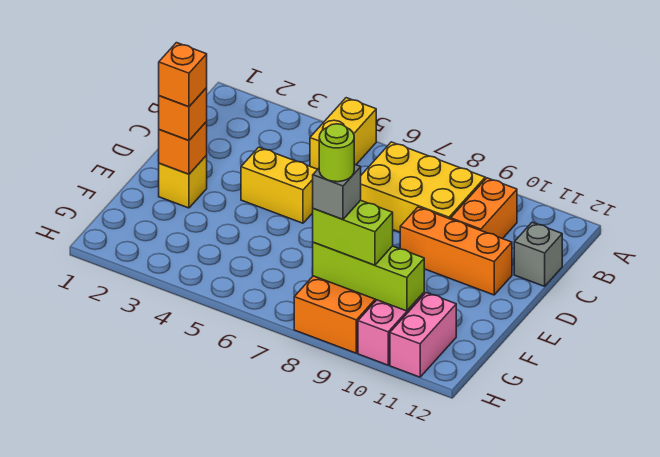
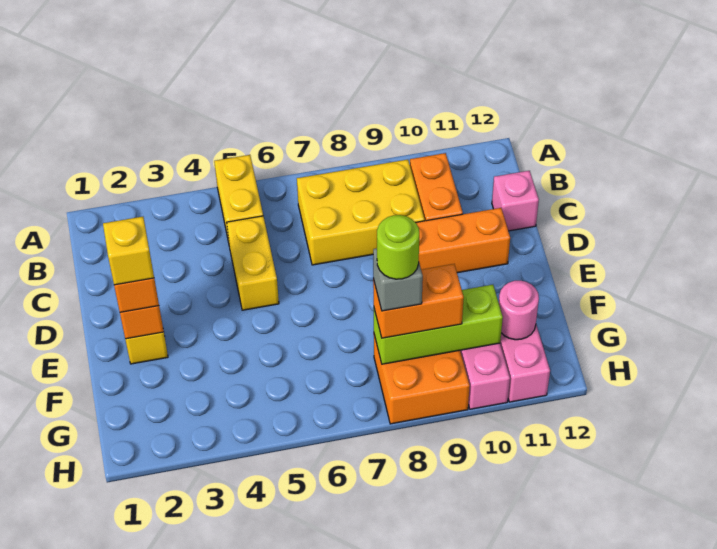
grey brick C12 level 1 -> pink brick C12 level 1
yellow brick D4:D5 level 1 -> yellow brick C5:D5 level 1
orange brick E2 level 4 -> yellow brick E2 level 4
lime brick G8:G9 level 3 -> orange brick G8:G9 level 3
none -> pink round brick G11 level 2

